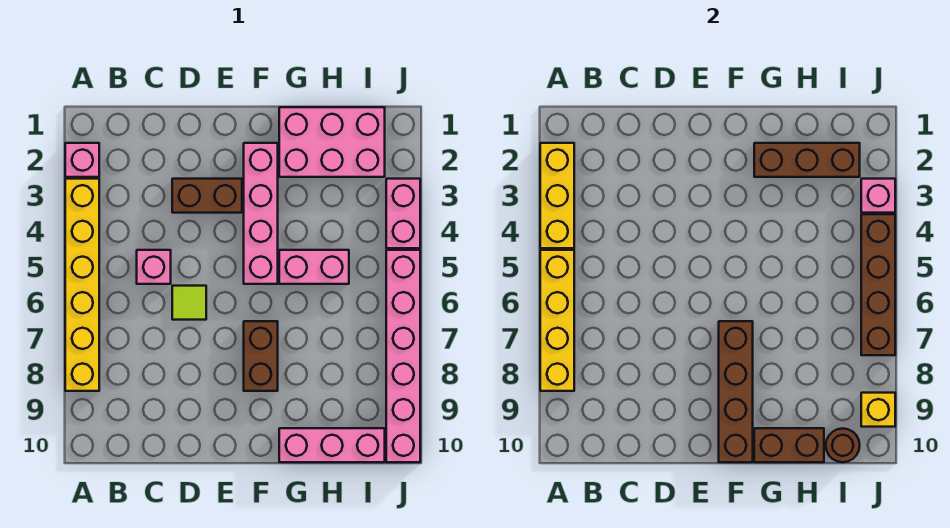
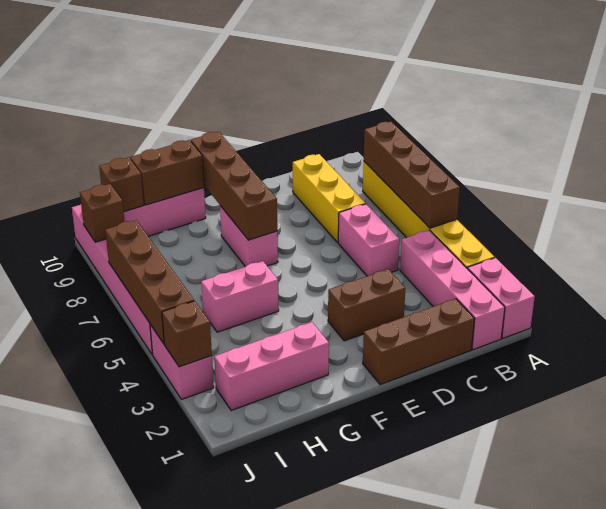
pink brick A2 level 1 -> pink brick A1:A2 level 1
yellow brick A2:A4 level 2 -> yellow brick C7:C9 level 1
yellow brick A5:A8 level 2 -> brown brick A5:A8 level 2
pink brick C5 level 1 -> pink brick C5:C6 level 1
lime tile D6 level 1 -> none
pink brick F2:F5 level 1 -> pink brick B1:B4 level 1
brown brick F7:F8 level 1 -> pink brick F7:F8 level 1
pink brick G1:I2 level 1 -> pink brick G2:I2 level 1
brown brick G2:I2 level 2 -> brown brick C1:E1 level 1
brown round brick I10 level 2 -> brown brick I10 level 2
pink brick J3 level 2 -> brown brick J3 level 2
yellow brick J9 level 2 -> brown brick J9 level 2

